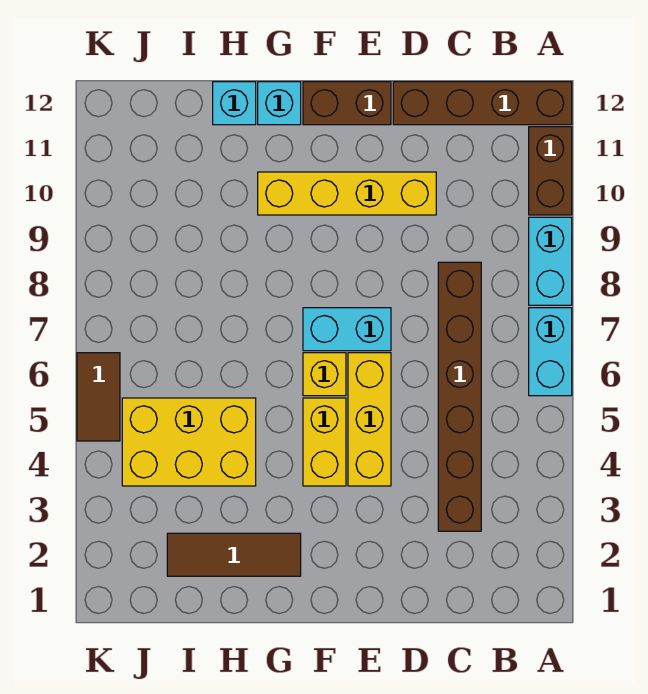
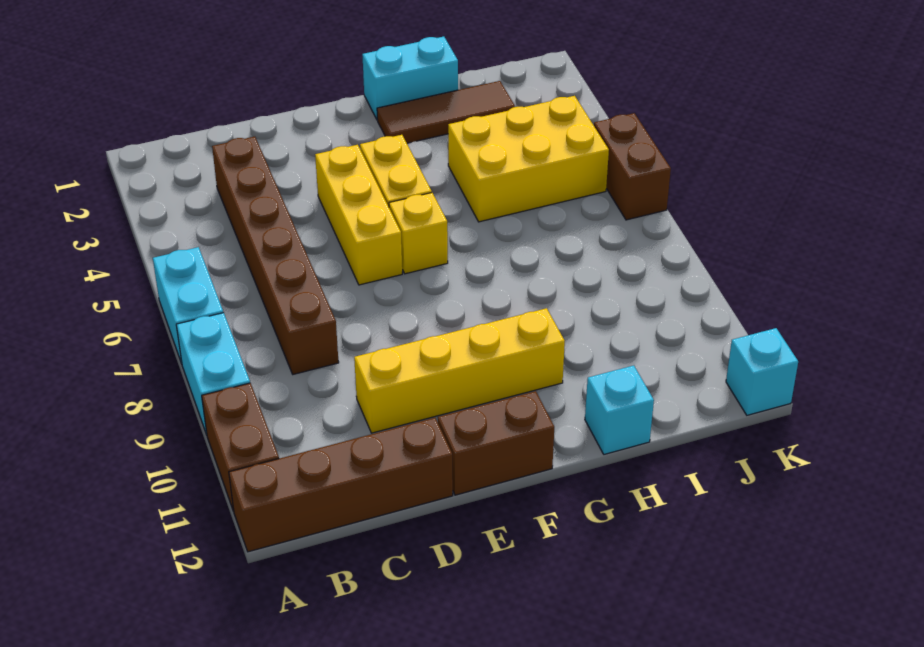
cyan brick E7:F7 level 1 -> cyan brick G1:H1 level 1
cyan brick G12 level 1 -> cyan brick K12 level 1
brown tile K5:K6 level 1 -> brown brick K5:K6 level 1

